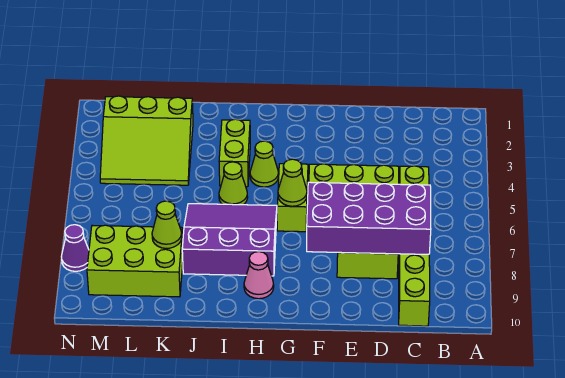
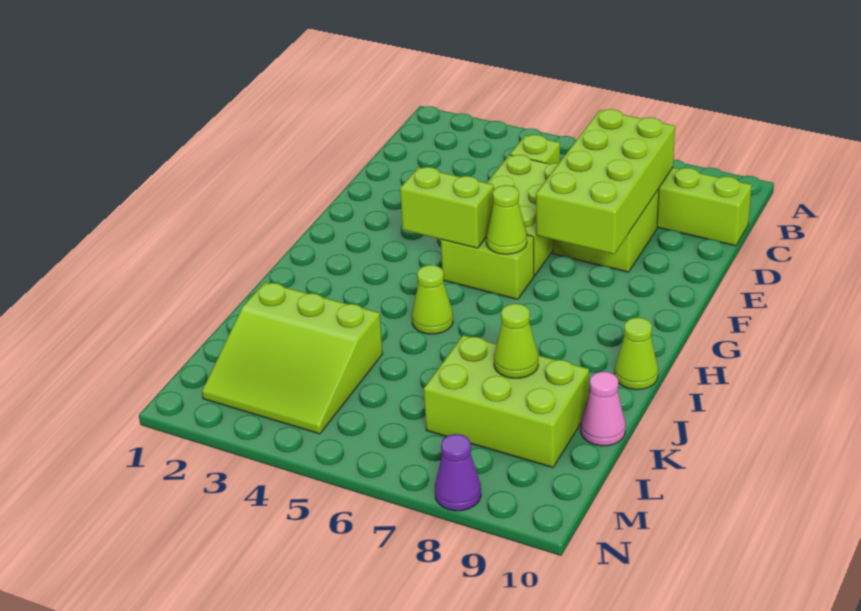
purple brick C7:F8 level 2 -> lime brick C7:F8 level 2
lime cone H4 level 1 -> lime cone I10 level 1
purple slope H6:J8 level 1 top 8 -> none
pink cone H9 level 1 -> pink cone K10 level 1
lime brick I3:I4 level 1 -> lime brick G4:G5 level 2
lime slope K2:M4 level 1 top 2 -> lime slope K2:M4 level 1 top K
lime brick K8:M9 level 1 -> lime brick K7:L9 level 1

